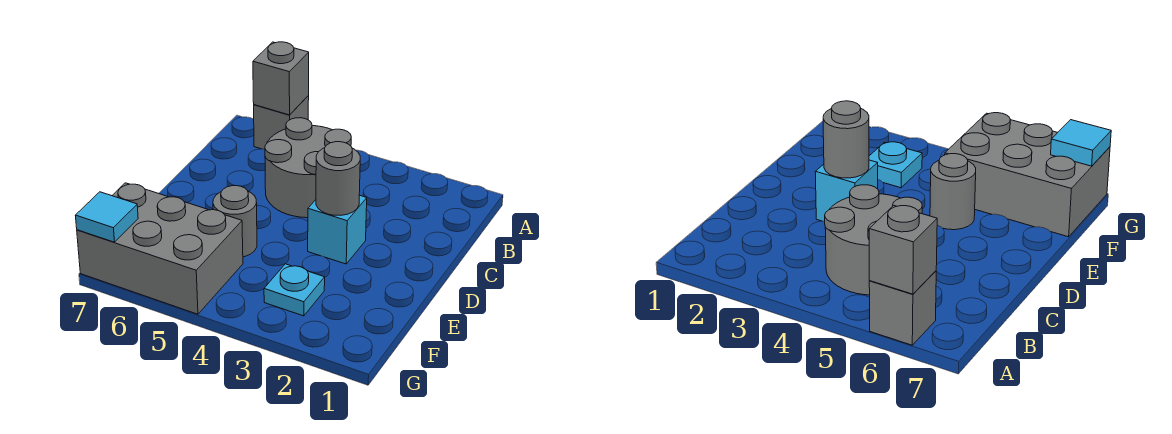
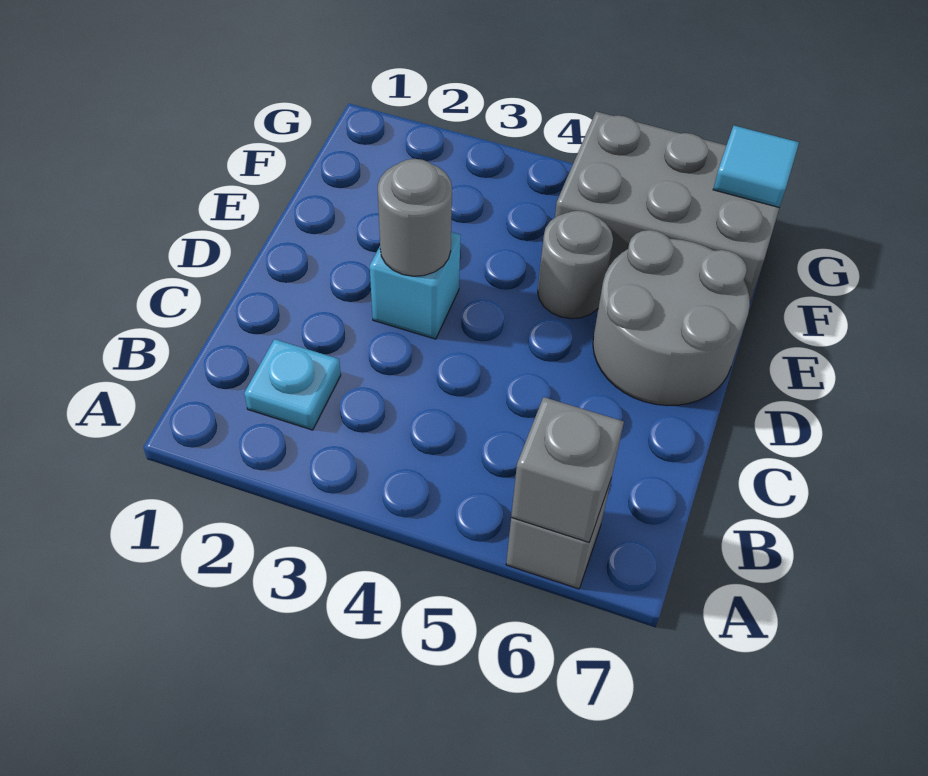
grey round brick B4:C5 level 1 -> grey round brick D6:E7 level 1
cyan plate F3 level 1 -> cyan plate B2 level 1

